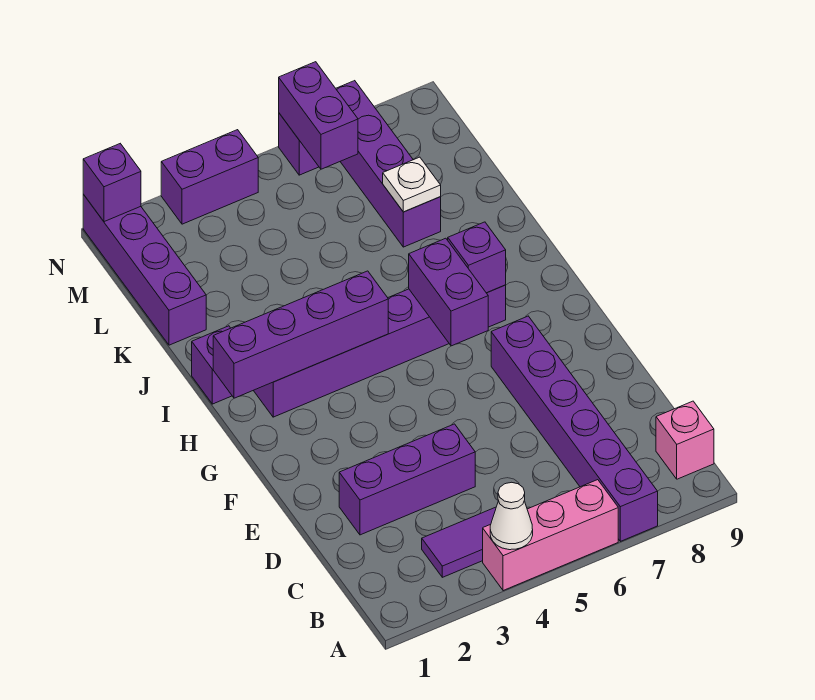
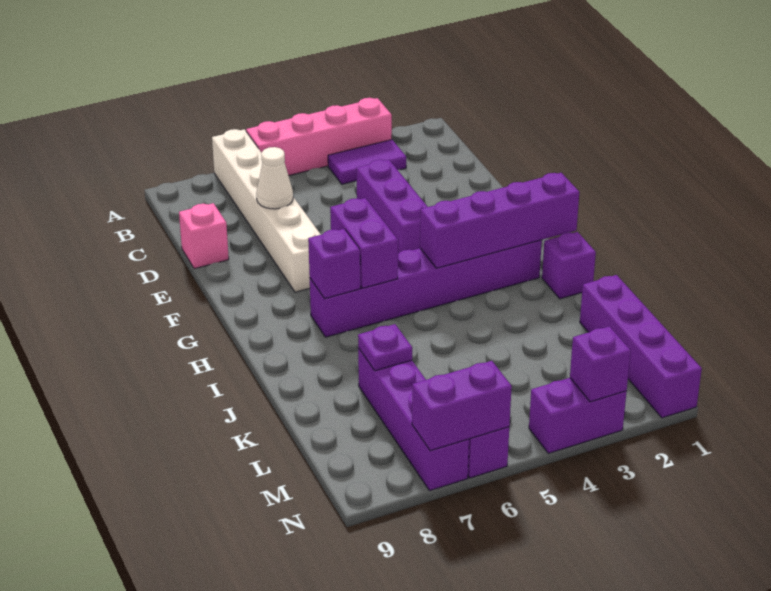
pink brick A4:A6 level 1 -> pink brick A3:A6 level 1
white cone A4 level 2 -> white cone D7 level 2
purple brick A7:F7 level 1 -> white brick A7:F7 level 1
pink brick B9 level 1 -> pink brick D9 level 1
purple brick D2:D4 level 1 -> purple brick D4:F4 level 1
white plate K7 level 2 -> purple plate K7 level 2
purple brick M6:N6 level 2 -> purple brick N6:N7 level 2
purple brick N1 level 2 -> purple brick N3 level 2

